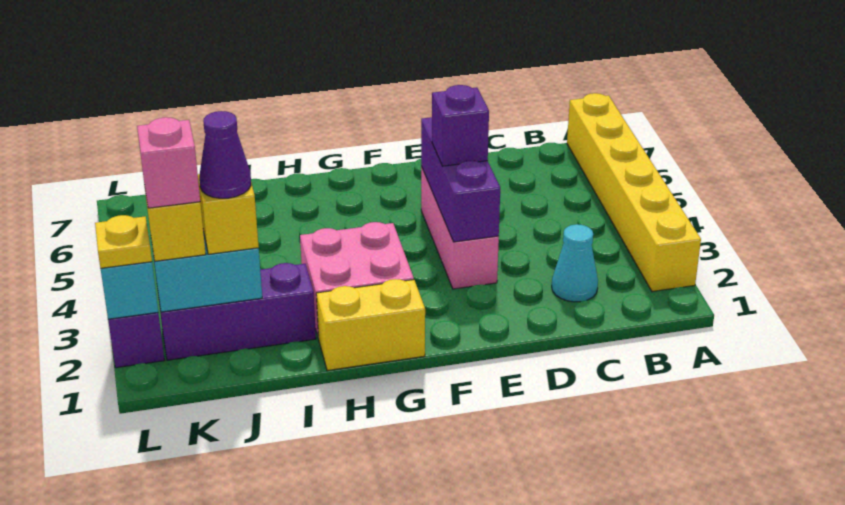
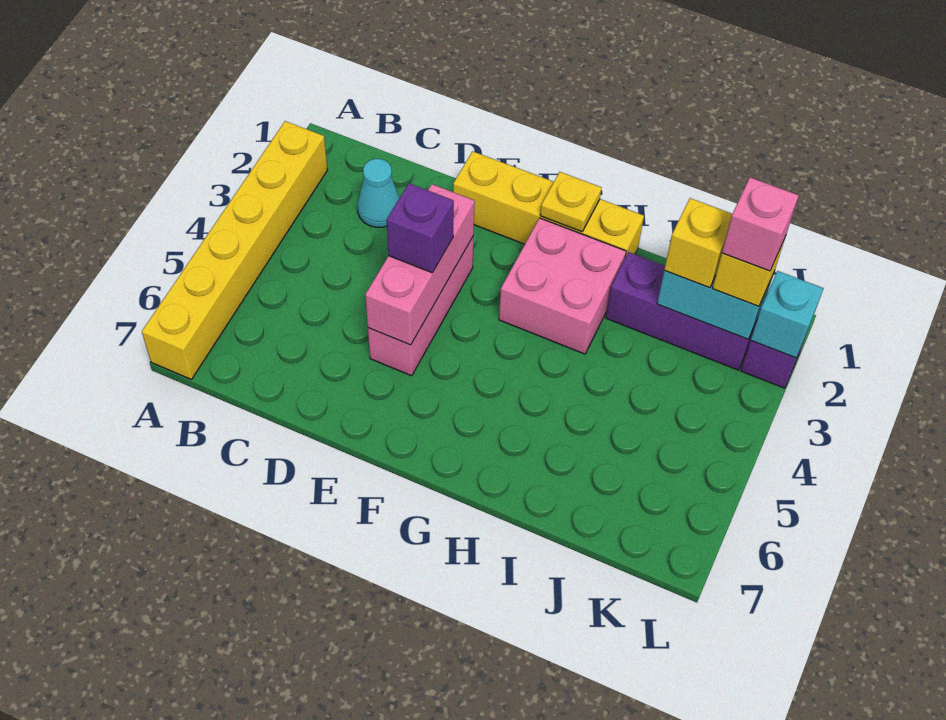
purple brick E3:E5 level 2 -> pink brick E3:E5 level 2
yellow brick G1:H1 level 1 -> yellow brick E1:H1 level 1
purple cone J2 level 4 -> none
yellow plate L2 level 3 -> yellow plate G1 level 2

